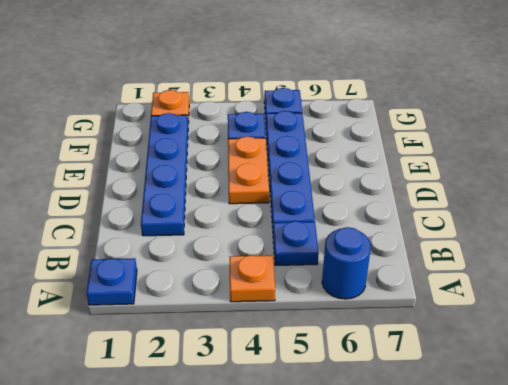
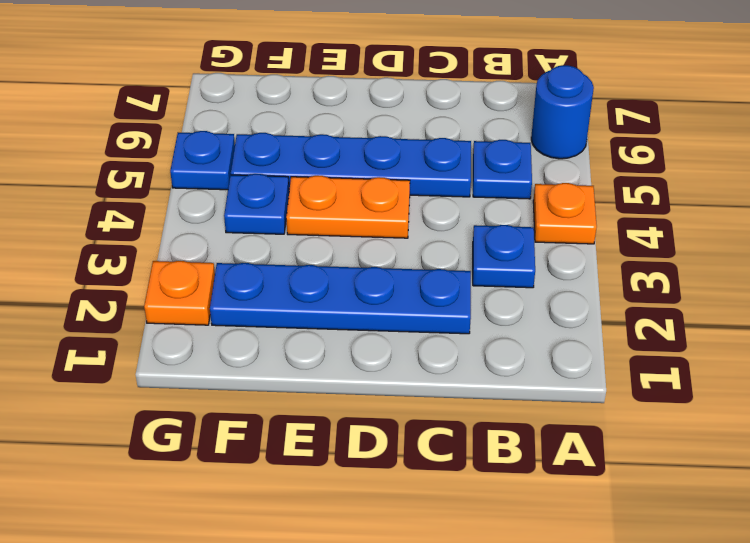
blue plate A1 level 1 -> blue plate B3 level 1

